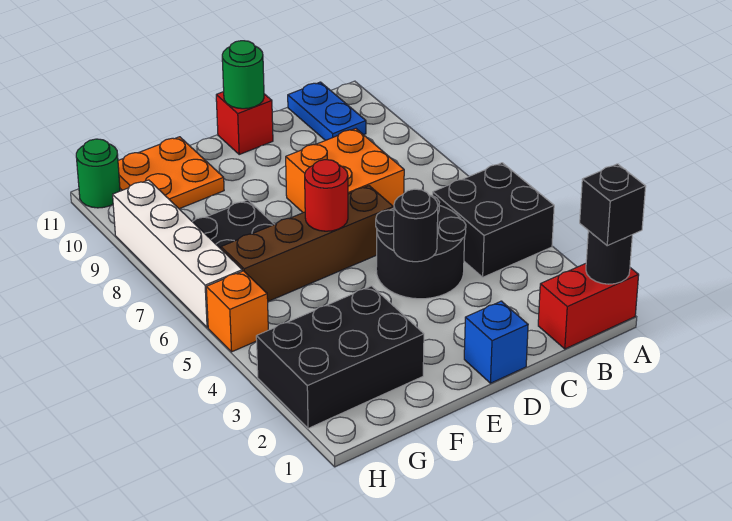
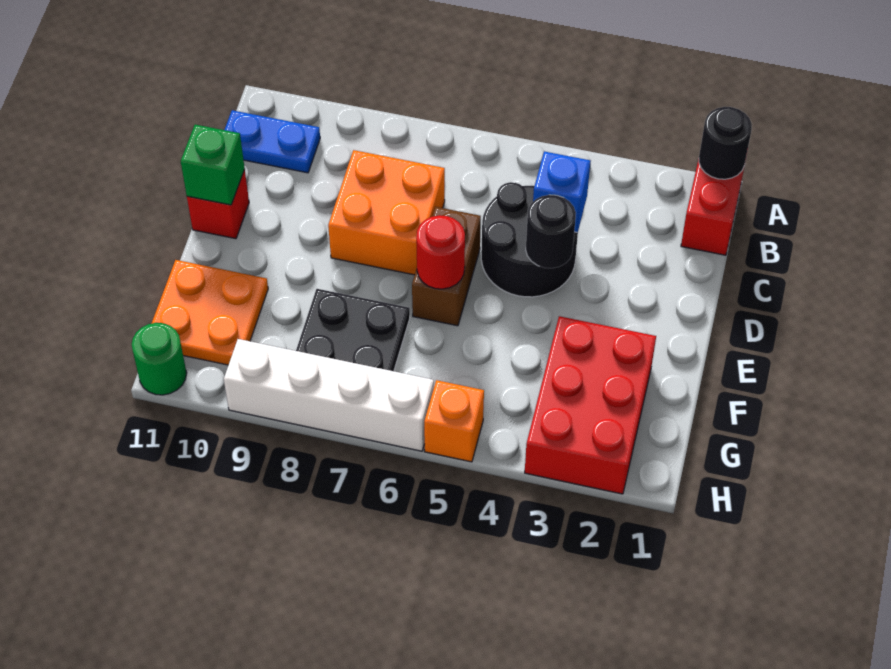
black brick A1 level 3 -> none
black brick A4:B5 level 1 -> none
blue brick D1 level 1 -> blue brick C4 level 2
brown brick D6:G6 level 1 -> brown brick D6:E6 level 1
green round brick D11 level 2 -> green brick D11 level 2
black brick F2:H3 level 1 -> red brick F2:H3 level 1

